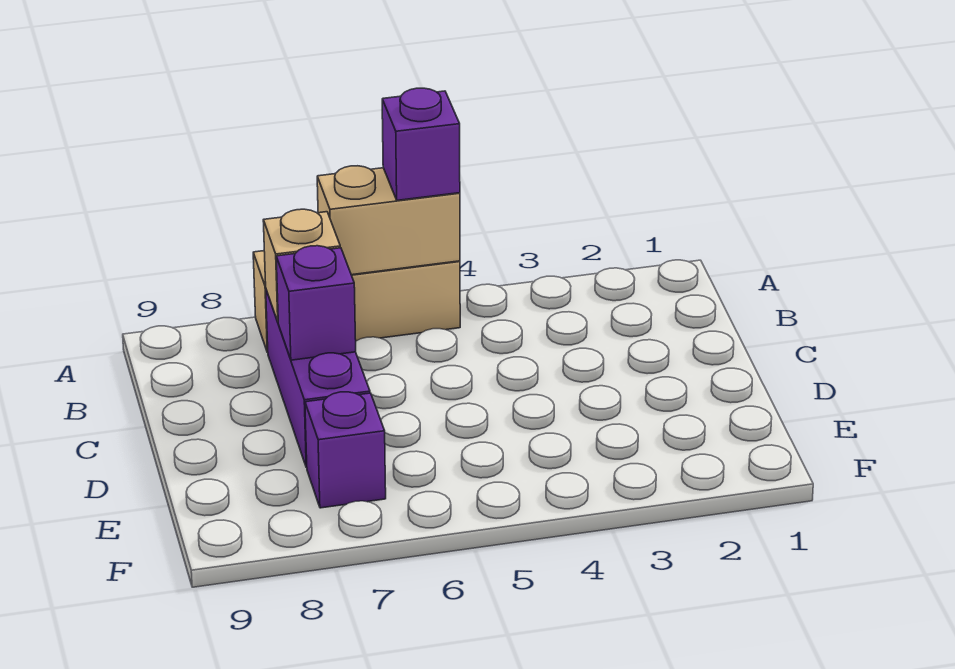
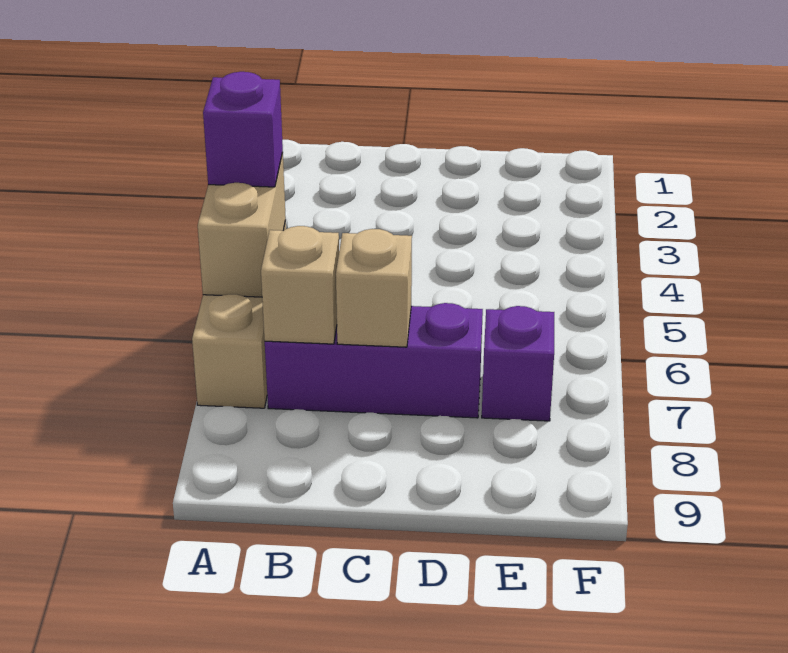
purple brick C7 level 2 -> tan brick C7 level 2

